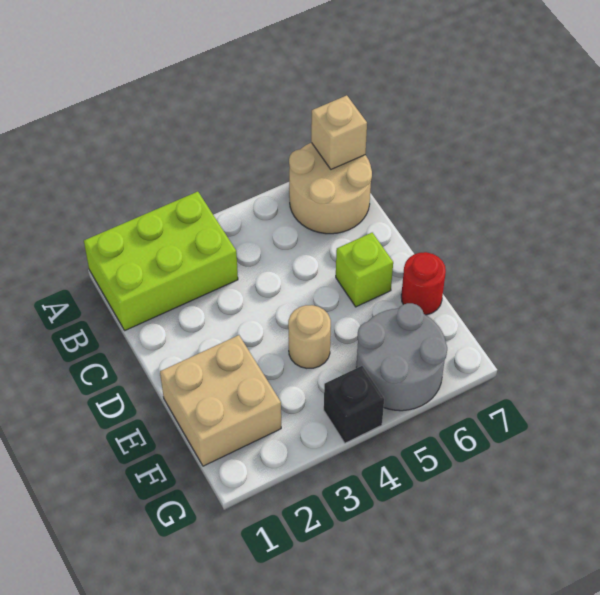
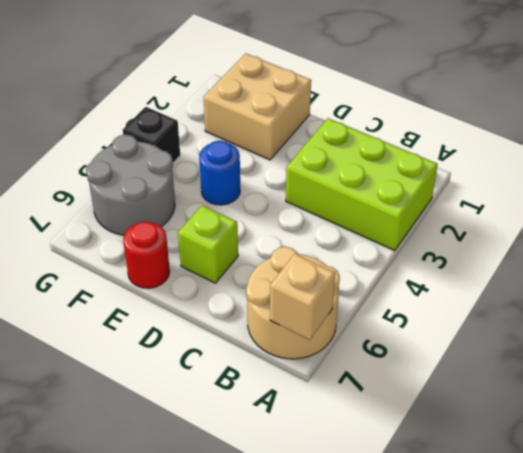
lime brick A1:B3 level 1 -> lime brick A2:C3 level 1
tan round brick E4 level 1 -> blue round brick E4 level 1

